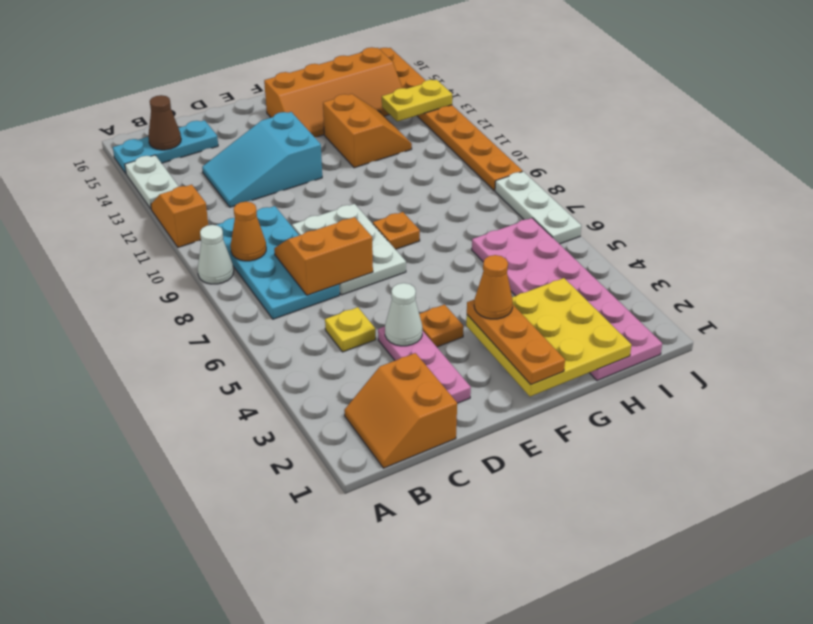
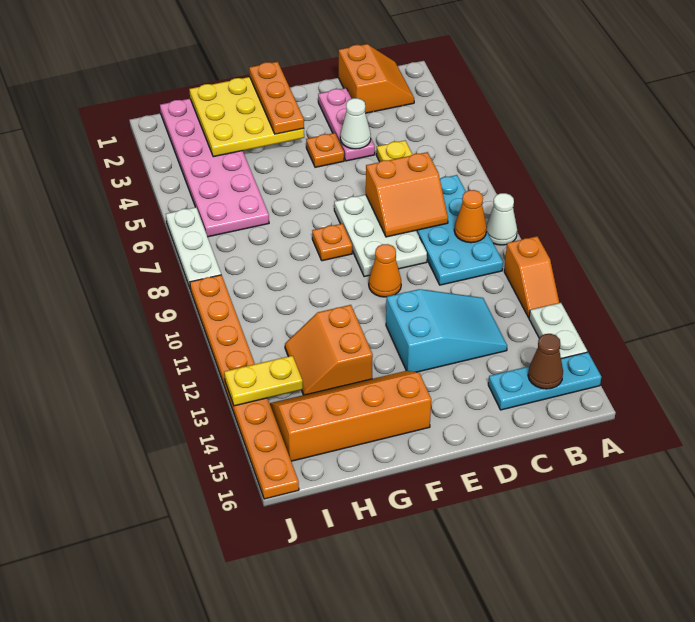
orange cone F3 level 4 -> orange cone E10 level 1

